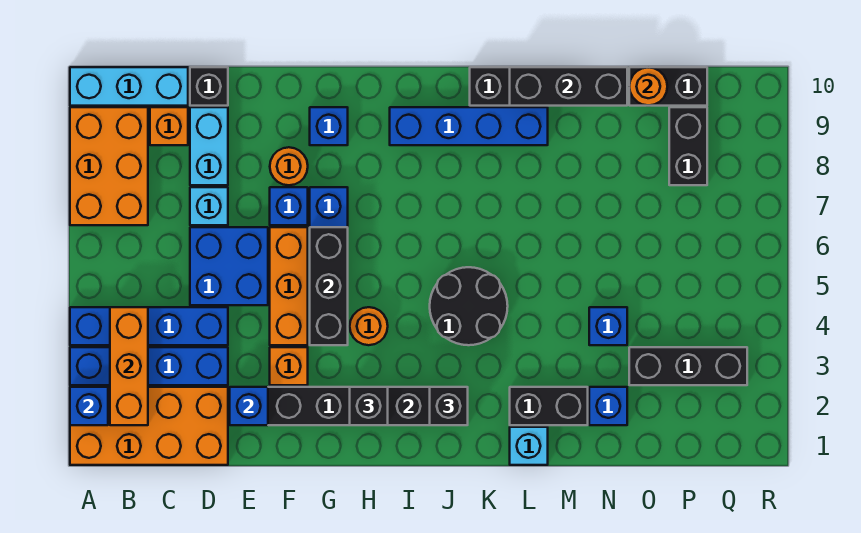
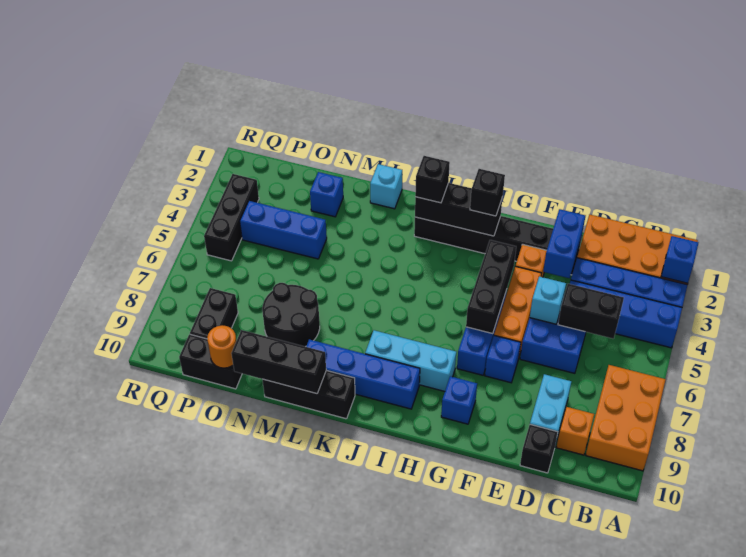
cyan brick A10:C10 level 1 -> cyan brick H8:J8 level 1
orange brick B2:B4 level 2 -> none
cyan brick D7 level 1 -> cyan brick E5 level 2
blue brick E2 level 2 -> blue brick E2:E3 level 2
orange round brick F8 level 1 -> none
orange round brick H4 level 1 -> none
black round brick J4:K5 level 1 -> black round brick M7:N8 level 1
black brick L2:M2 level 1 -> black brick C5:D5 level 2
blue brick N4 level 1 -> blue brick N4:P4 level 1
black brick O3:Q3 level 1 -> black brick Q3:Q5 level 1

